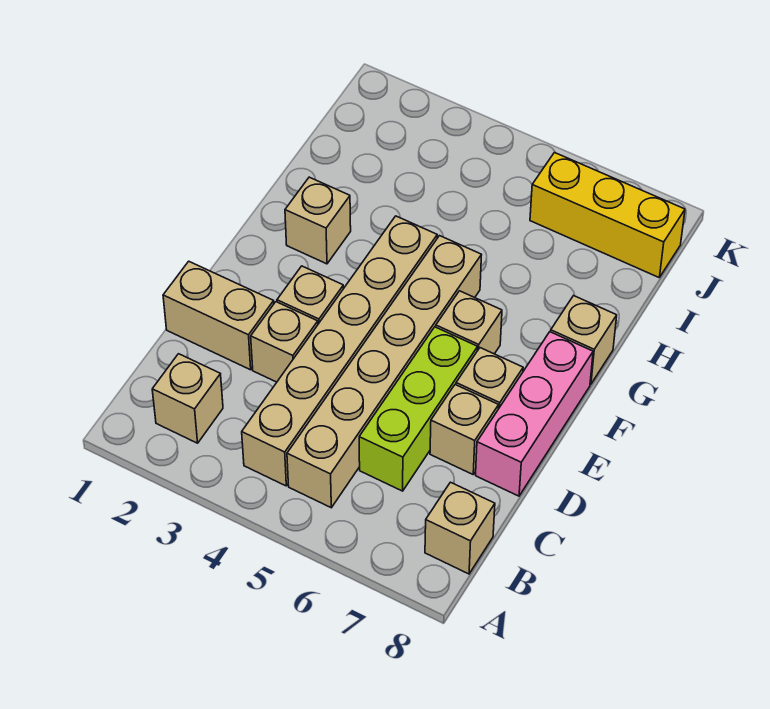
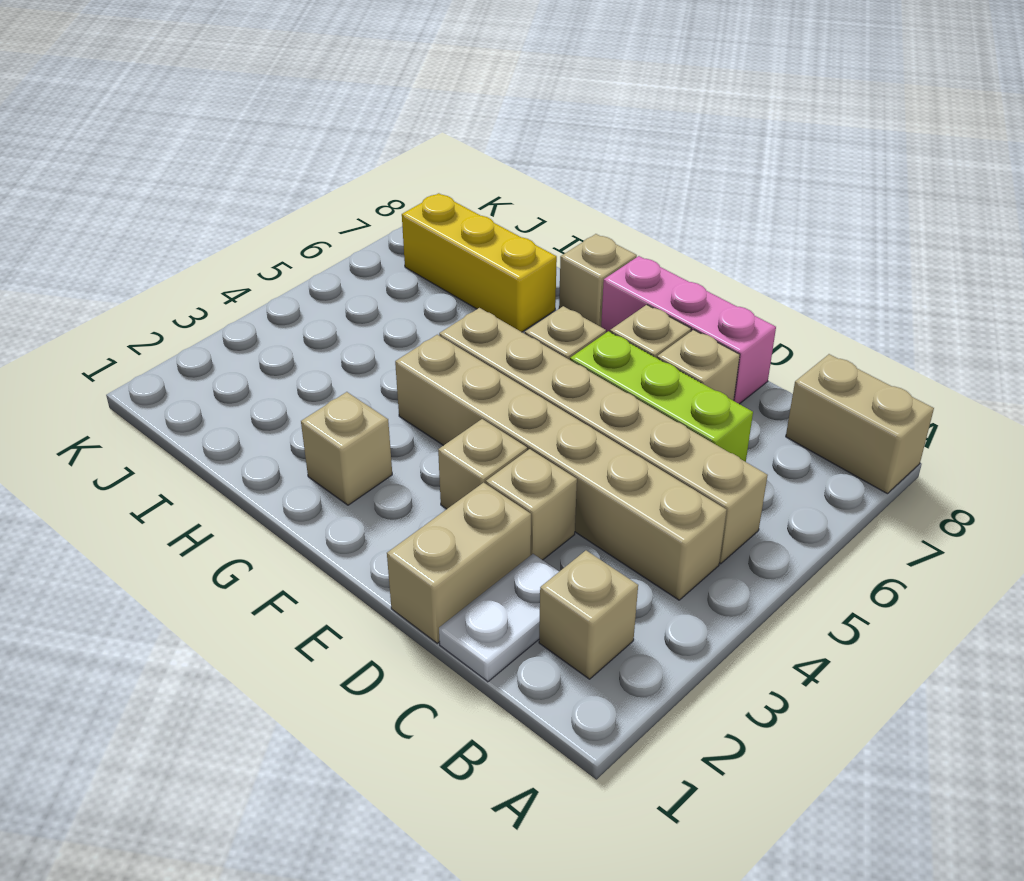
tan brick B8 level 1 -> tan brick A8:B8 level 1
none -> white plate C1:C2 level 1
yellow brick J6:J8 level 1 -> yellow brick H7:J7 level 1

